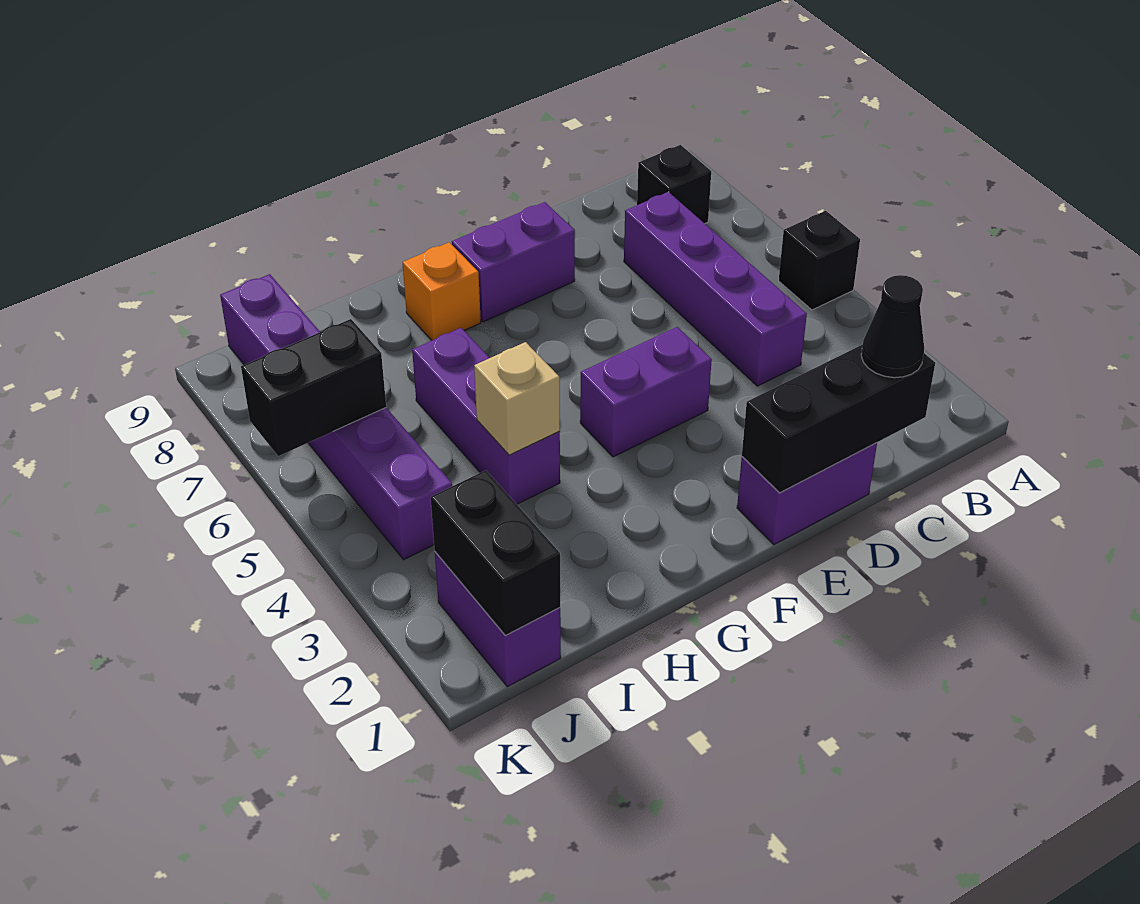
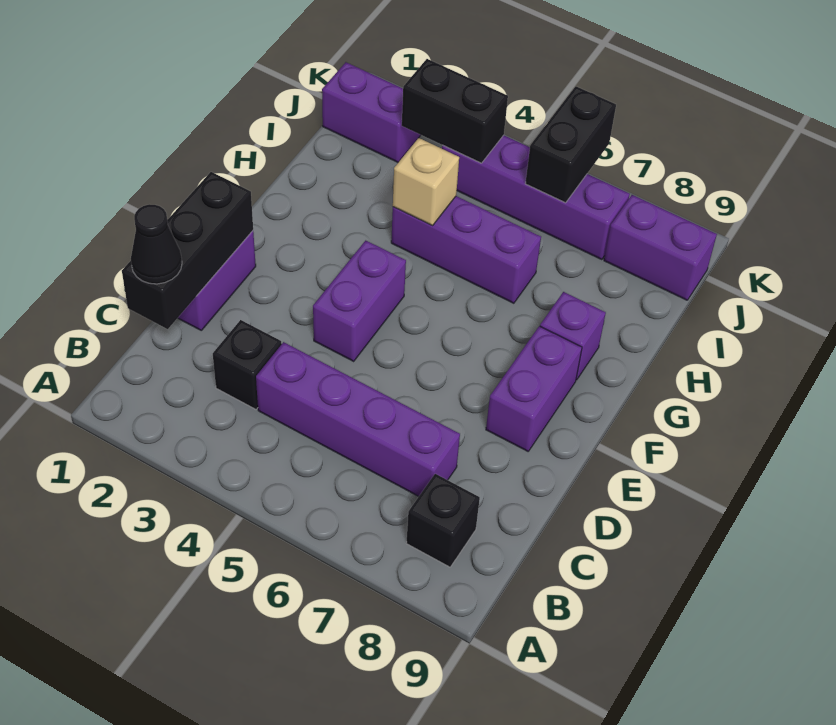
black brick A5 level 1 -> black brick C3 level 1
orange brick G8 level 1 -> purple brick G8 level 1
black brick J1:J2 level 2 -> black brick J3:J4 level 2

